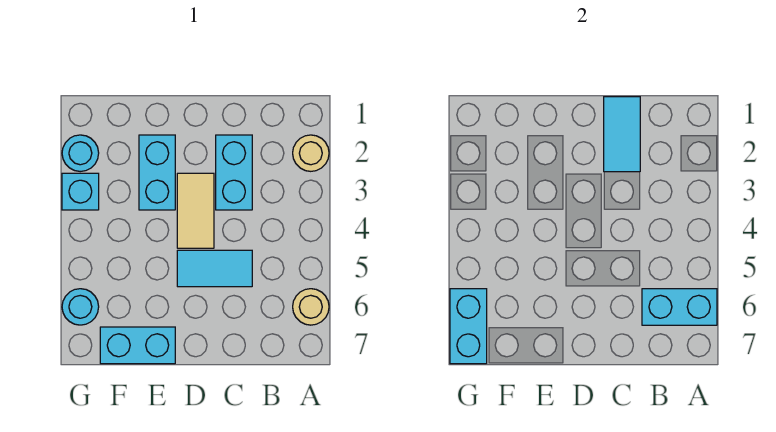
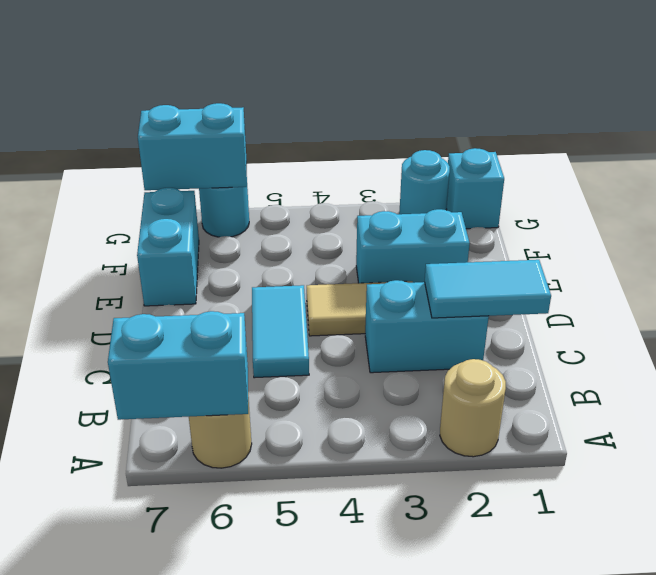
cyan brick A6:B6 level 2 -> cyan brick A6:A7 level 2
cyan brick G3 level 1 -> cyan brick G1 level 1

